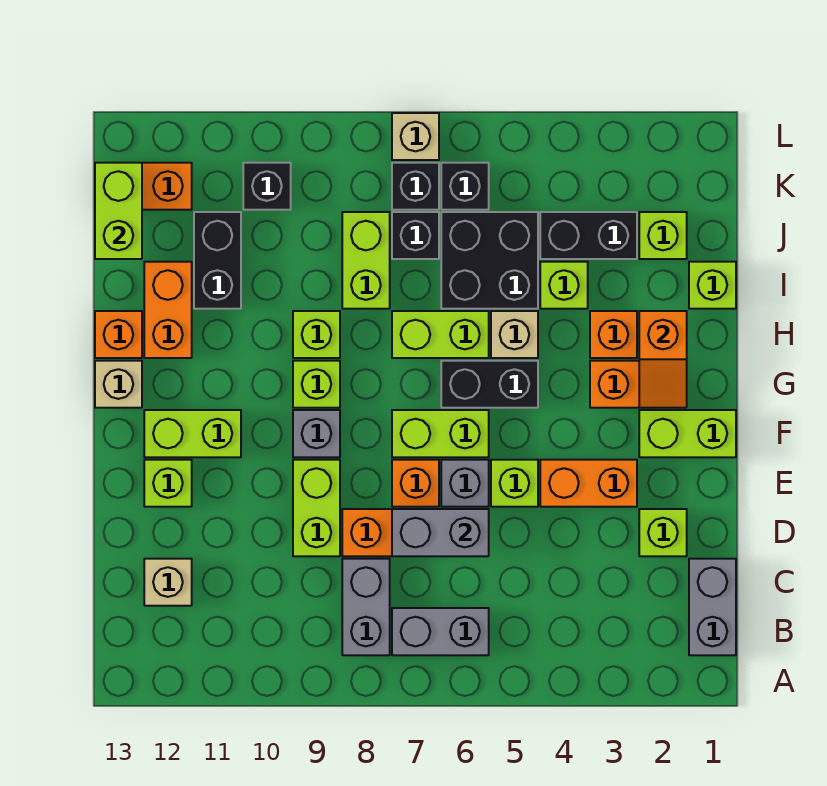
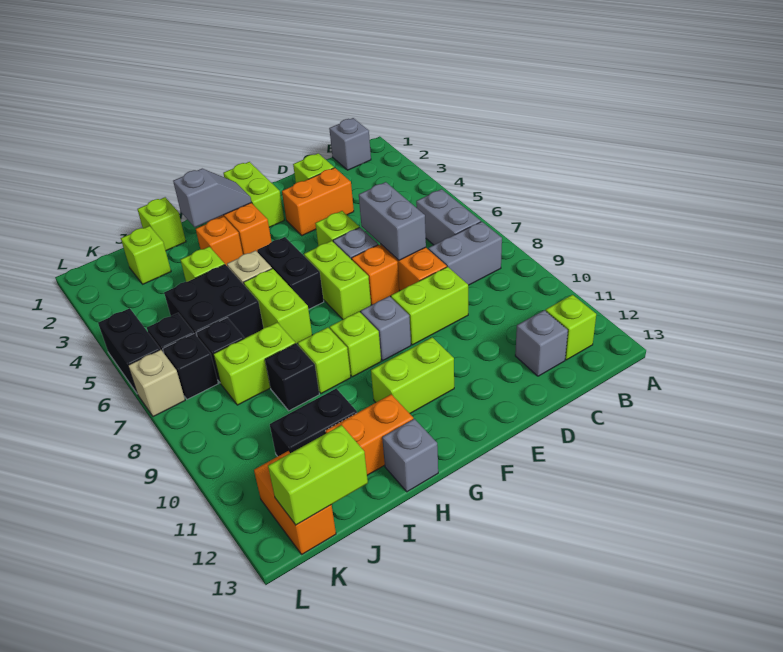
grey brick B1:C1 level 1 -> grey brick B1 level 1
tan brick C12 level 1 -> grey brick C12 level 1
orange brick E3:E4 level 1 -> orange brick D3:E3 level 1
lime brick E12 level 1 -> lime brick B12 level 1
lime brick F11:F12 level 1 -> lime brick F11:G11 level 1
orange slope G2:H2 level 2 top H -> grey slope G2:H2 level 2 top H
tan brick G13 level 1 -> none
orange brick H13 level 1 -> grey brick H13 level 1
black brick J3:J4 level 1 -> black brick L5:L6 level 1
black brick K10 level 1 -> black brick I9 level 1

